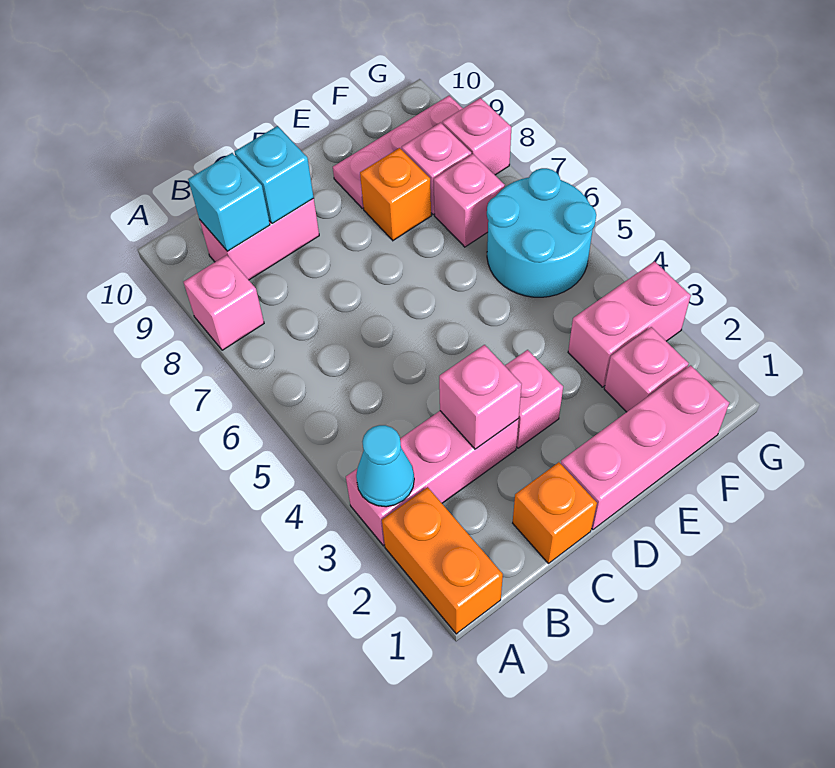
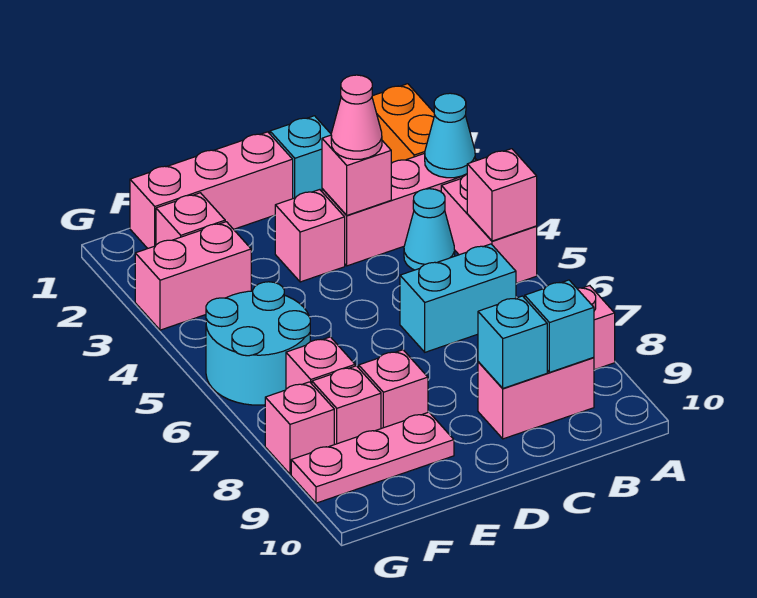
none -> pink brick A4:A5 level 1
none -> pink brick A5 level 2
none -> cyan cone B4 level 1
none -> cyan brick B6:C6 level 1
orange brick C1 level 1 -> cyan brick C1 level 1
none -> pink cone C3 level 3
orange brick E8 level 1 -> pink brick E8 level 1

